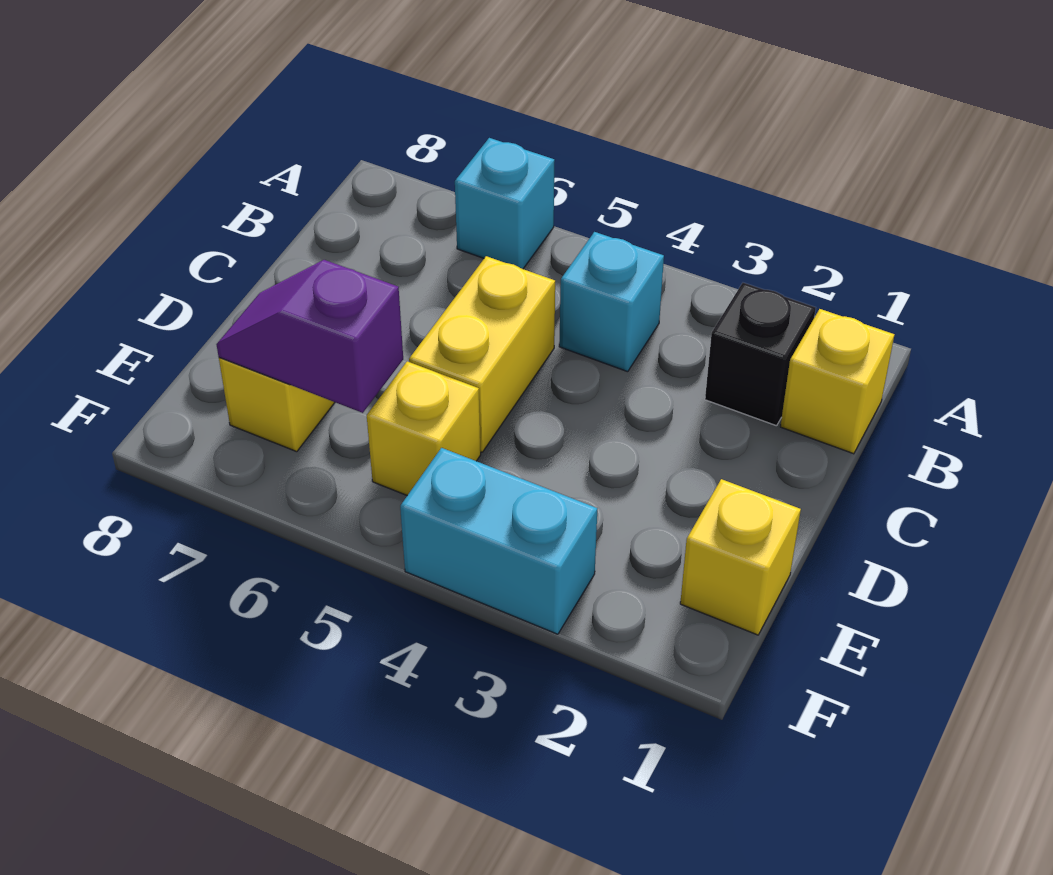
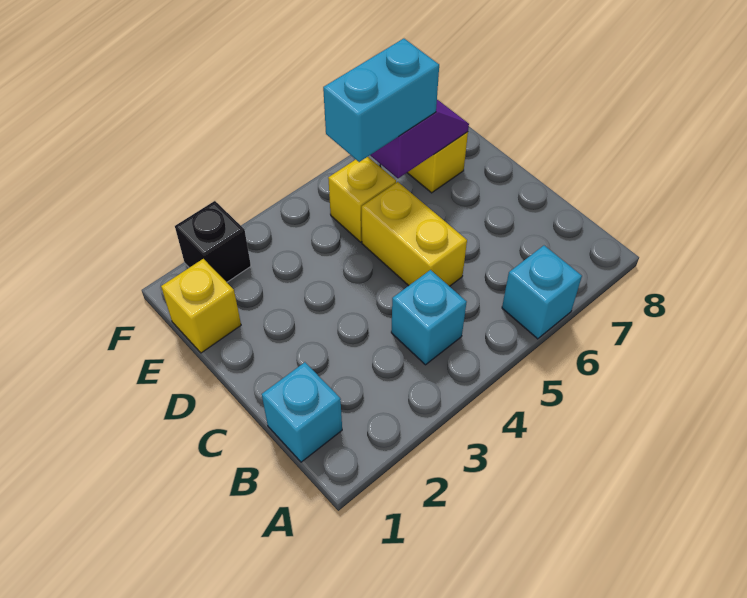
yellow brick B1 level 1 -> cyan brick B1 level 1
black brick B2 level 1 -> black brick F2 level 1
cyan brick F3:F4 level 1 -> cyan brick E5:E6 level 3

